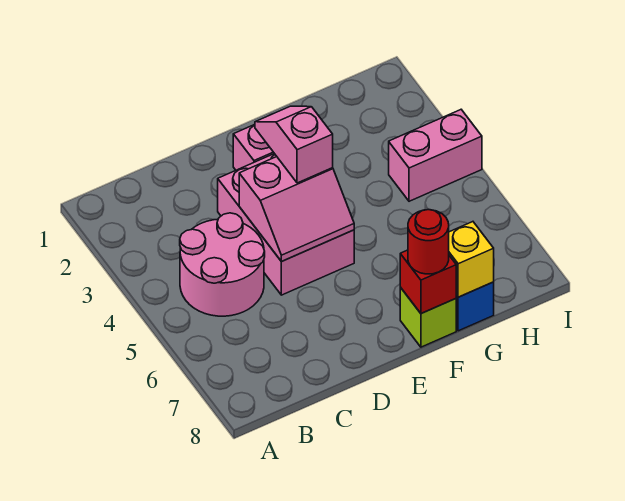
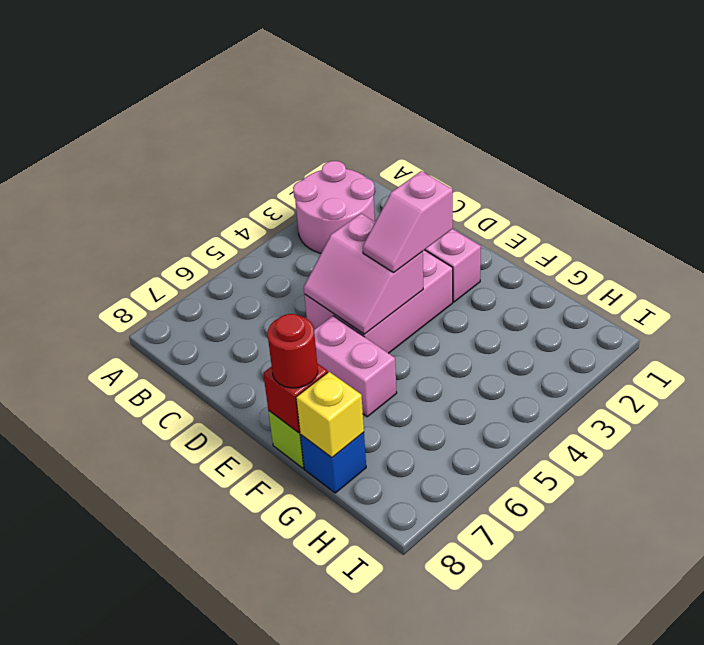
pink round brick B4:C5 level 1 -> pink round brick A2:B3 level 1
pink slope E3:E4 level 3 top 4 -> pink slope E3:E4 level 3 top 3
pink brick H4:I4 level 1 -> pink brick E6:F6 level 1

